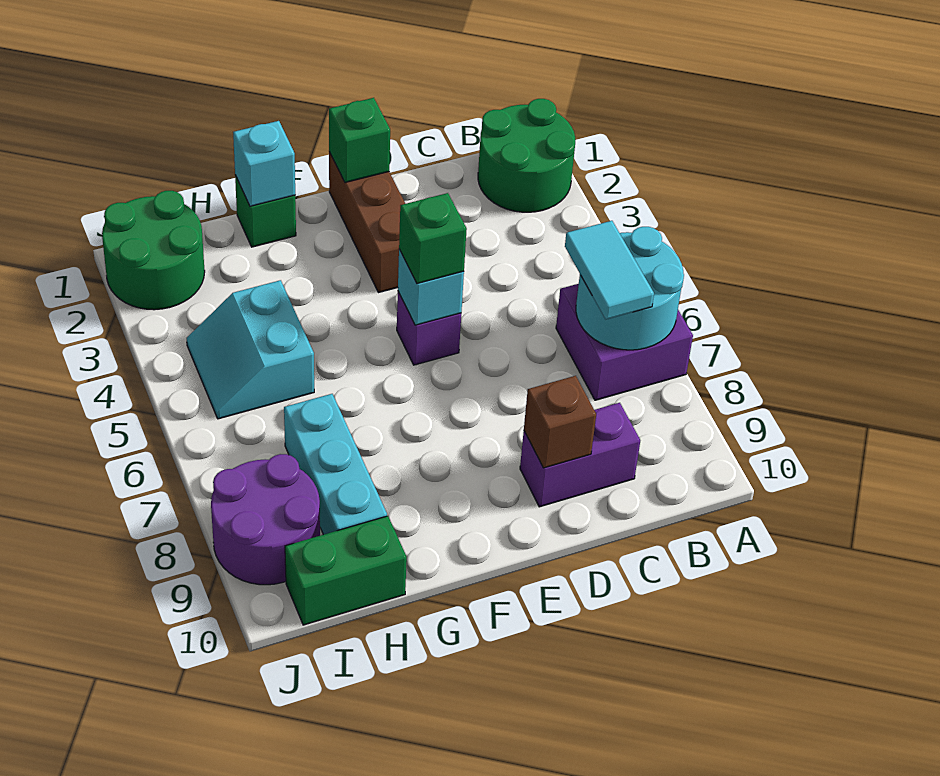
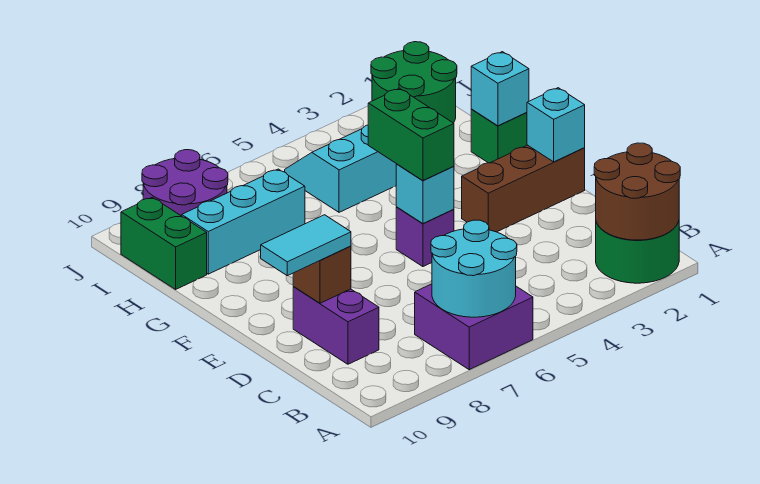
none -> brown round brick A1:B2 level 2
cyan tile B6:B7 level 3 -> cyan tile D9:D10 level 3
green brick E1 level 2 -> cyan brick E1 level 2
green brick E5 level 3 -> green brick E5:F5 level 3

